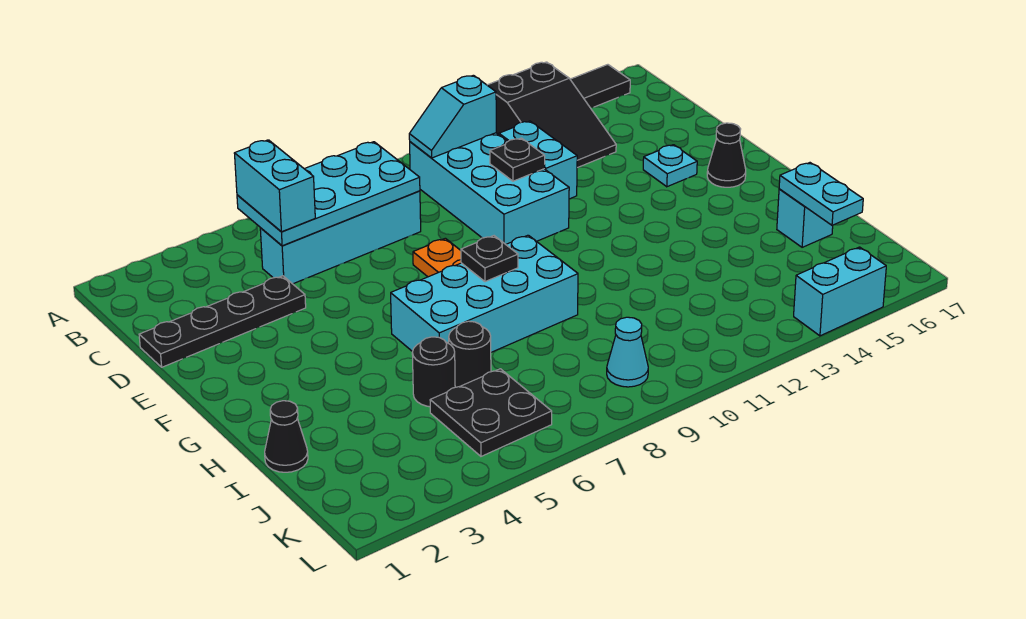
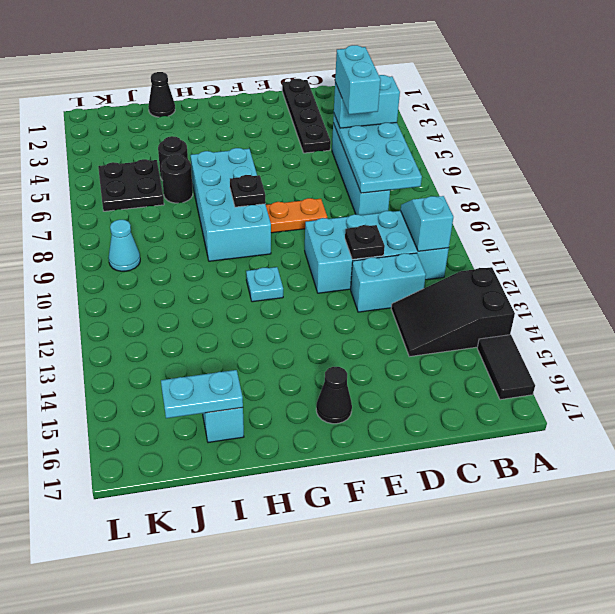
cyan plate E15 level 1 -> cyan plate G11 level 1
cyan brick L14:L15 level 1 -> cyan brick C5:C6 level 4

